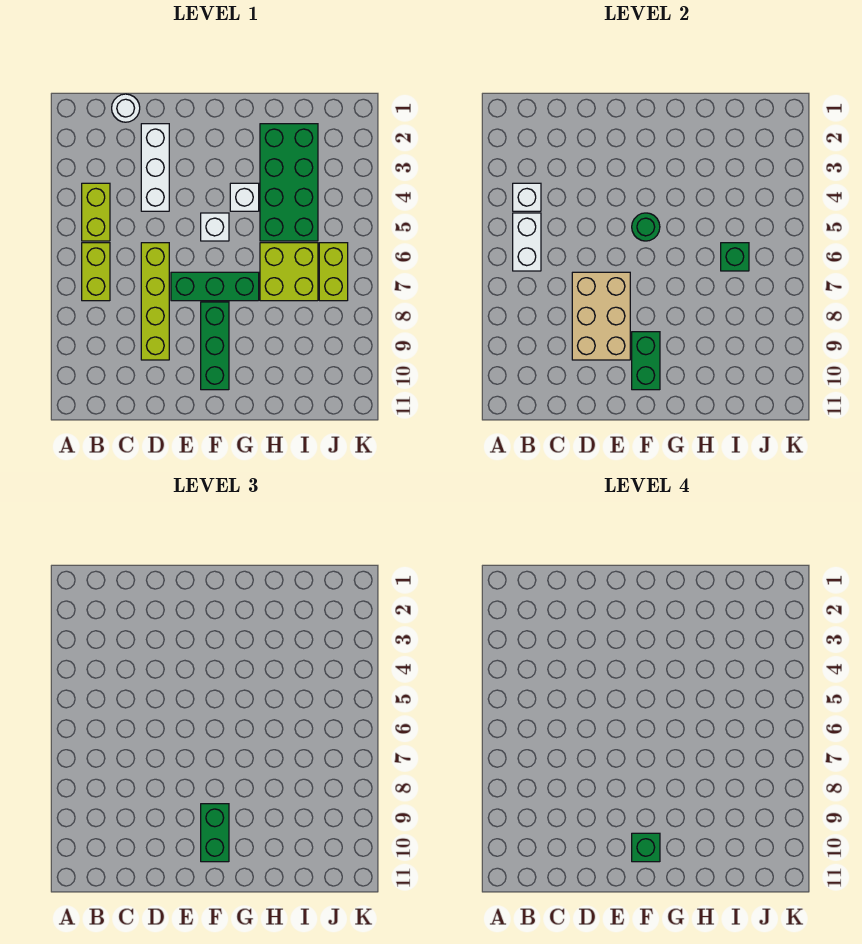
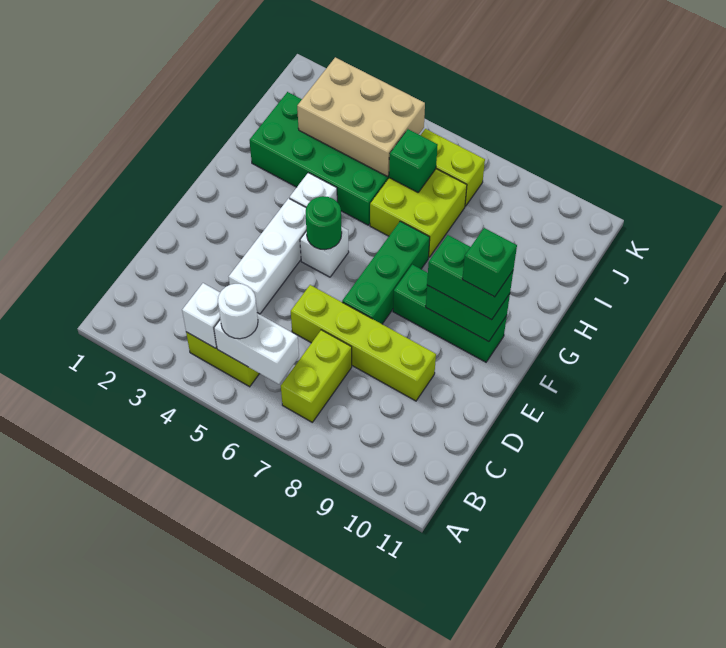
lime brick B6:B7 level 1 -> lime brick B7:C7 level 1
white round brick C1 level 1 -> white round brick B5 level 3
white brick D2:D4 level 1 -> white brick D4:F4 level 1
tan brick D7:E9 level 2 -> tan brick I3:J5 level 2

